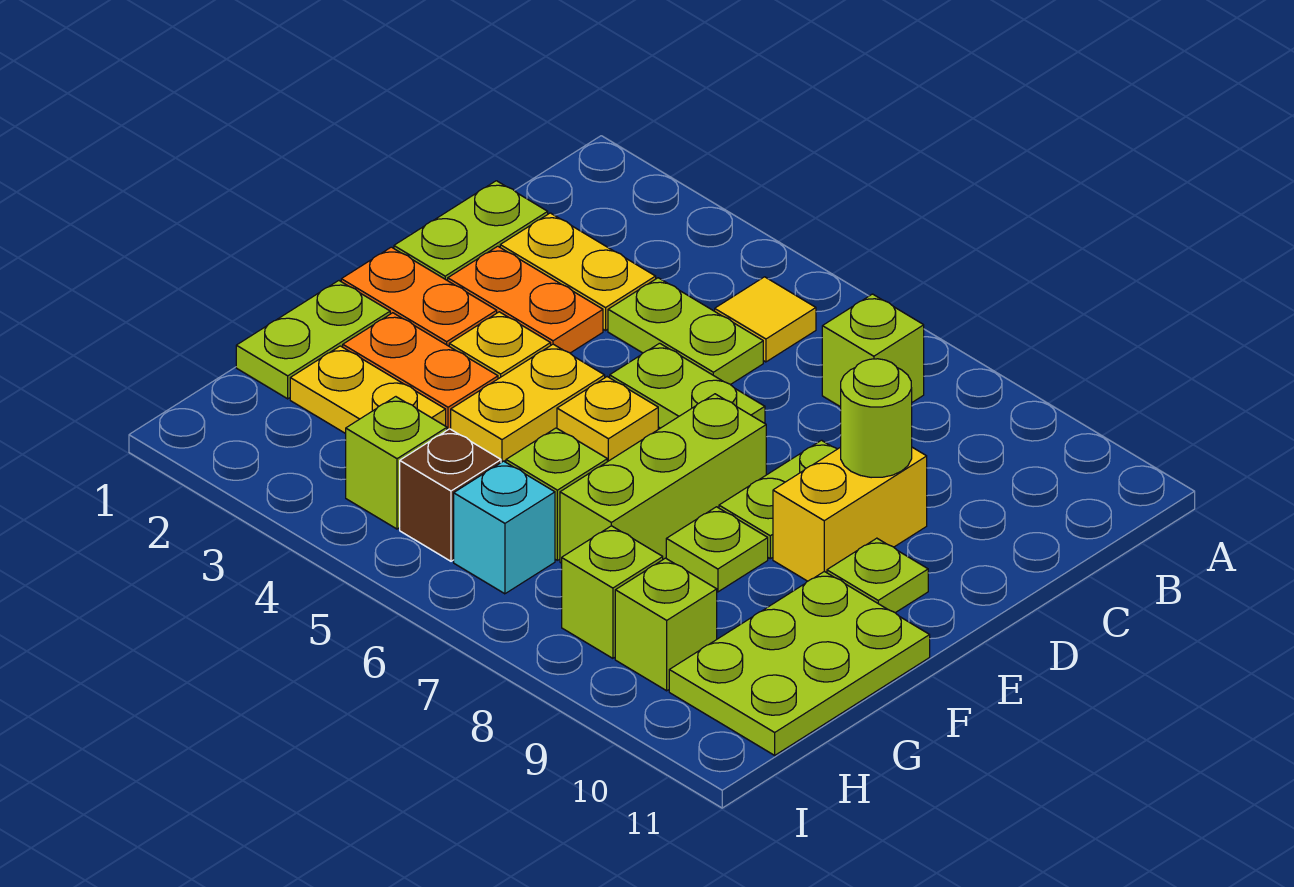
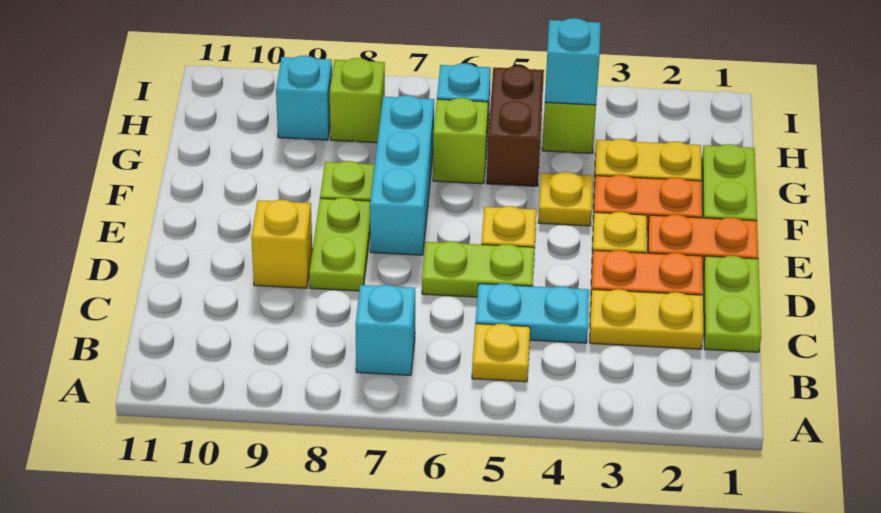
yellow tile B5 level 1 -> yellow plate B5 level 1
lime brick B7 level 1 -> cyan brick B7 level 1
lime plate C4:C5 level 1 -> cyan plate C4:C5 level 1
yellow brick D9:E9 level 1 -> yellow brick D9 level 1
lime round brick D9 level 2 -> none
yellow plate E4:F4 level 1 -> yellow plate F4 level 1
lime brick E7:G7 level 1 -> cyan brick E7:G7 level 1
lime plate E10 level 1 -> none
lime plate F10:H11 level 1 -> none
none -> cyan brick H4 level 2
brown brick H5 level 1 -> brown brick G5:H5 level 1
lime brick H9 level 1 -> cyan brick H9 level 1

